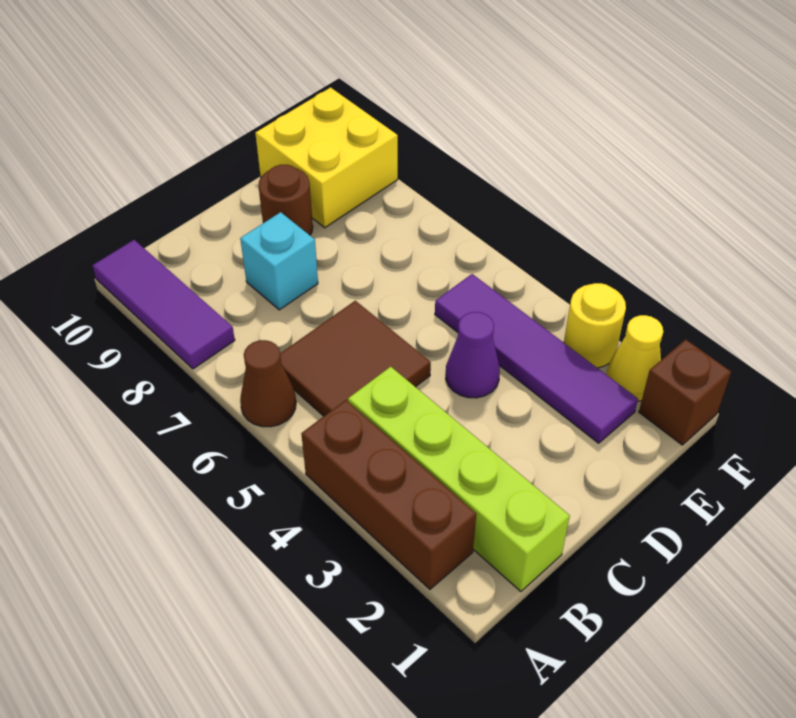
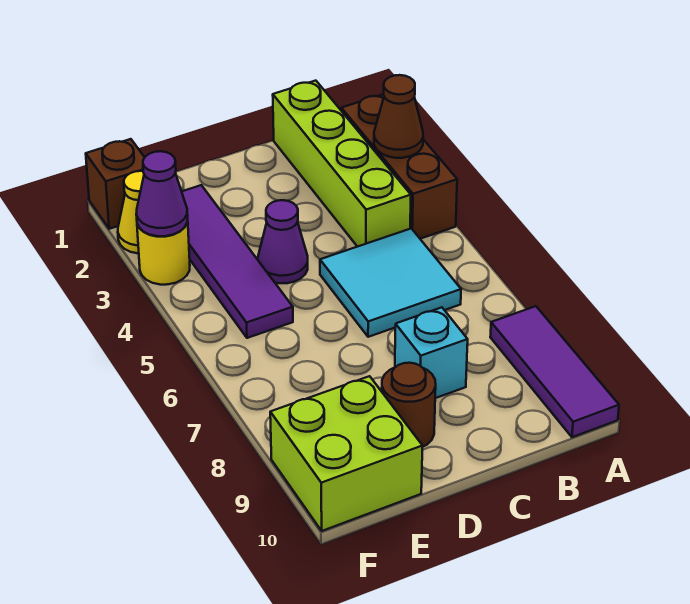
brown cone A6 level 1 -> brown cone A3 level 2
brown tile B5:C6 level 1 -> cyan tile B5:C6 level 1
yellow brick E9:F10 level 1 -> lime brick E9:F10 level 1
none -> purple cone F3 level 2

